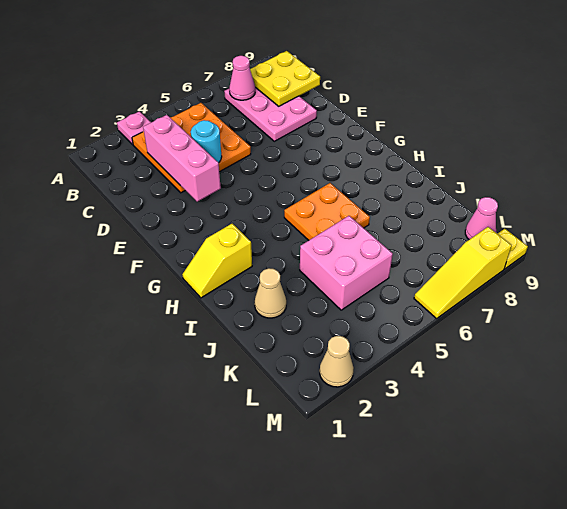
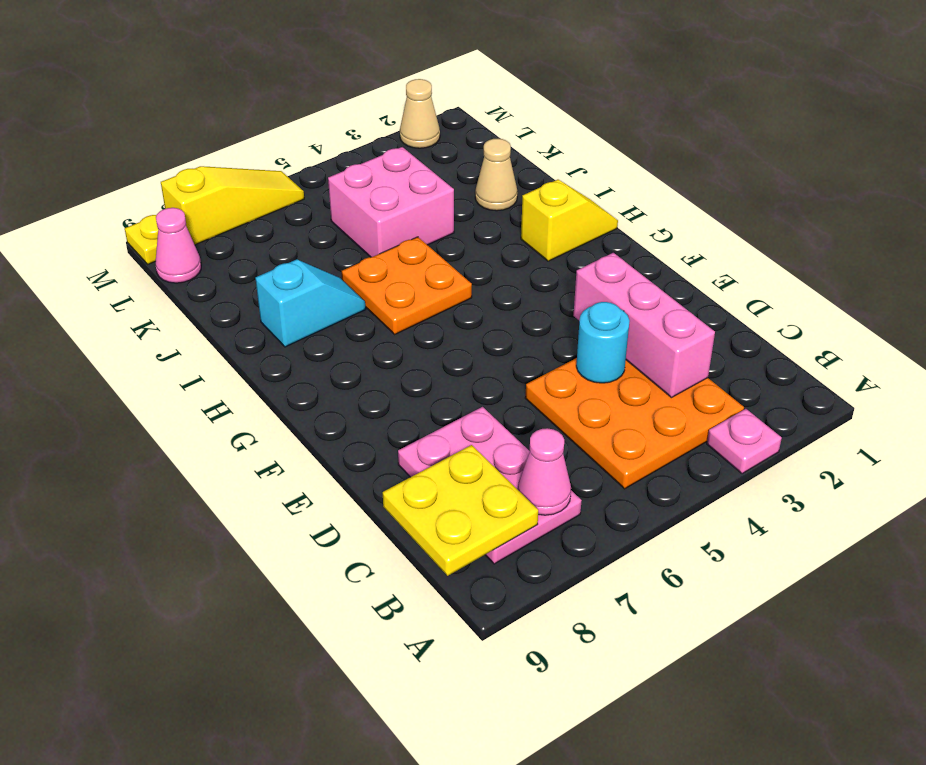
none -> cyan slope I7:I8 level 1 top 8

